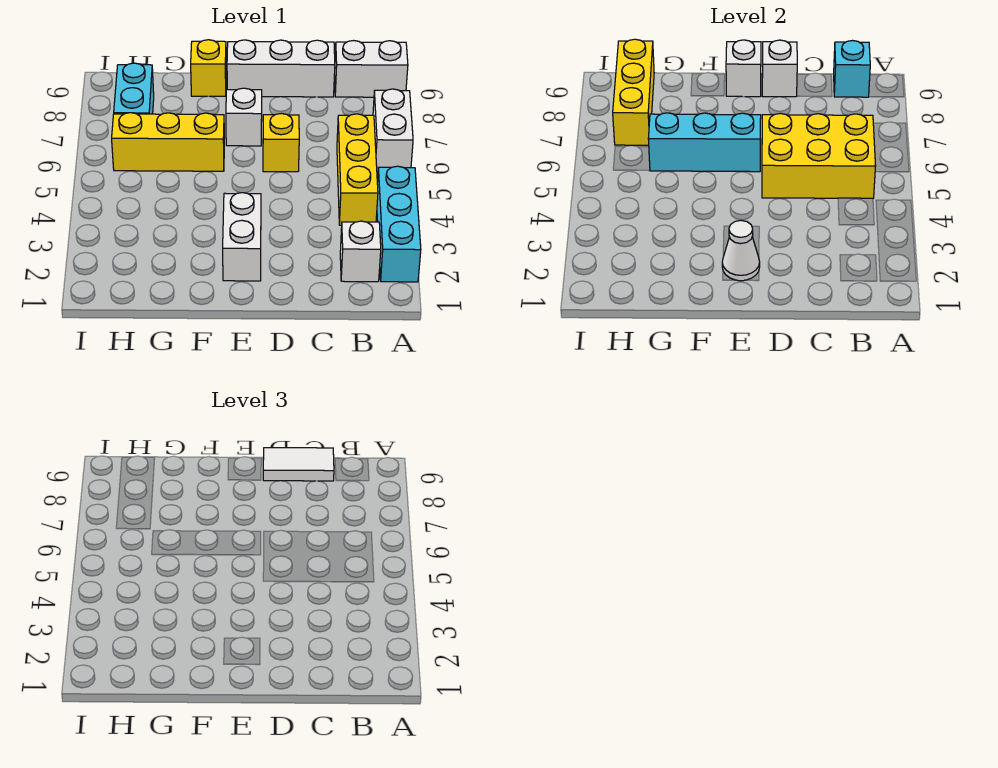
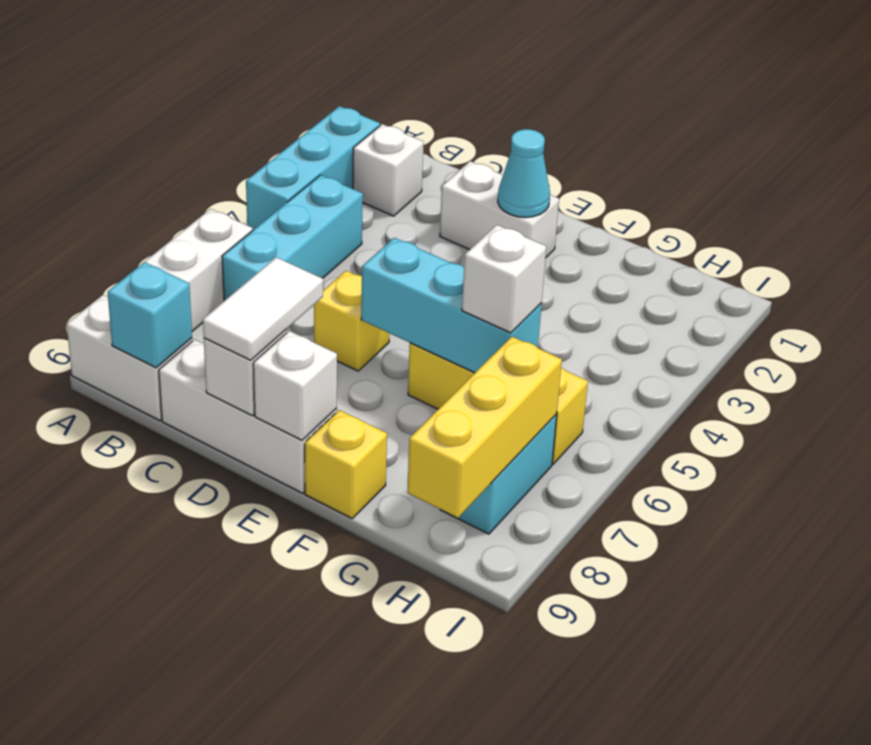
yellow brick B4:B6 level 1 -> cyan brick B4:B6 level 1
yellow brick B5:D6 level 2 -> none
white tile C9:D9 level 3 -> white tile D8:D9 level 3
white brick E2:E3 level 1 -> white brick D2:E2 level 1
white cone E2 level 2 -> cyan cone E2 level 2
white brick E7 level 1 -> white brick G6 level 3

